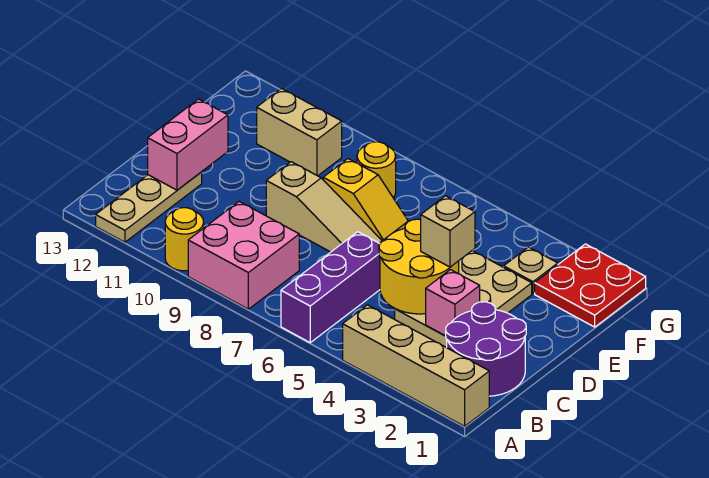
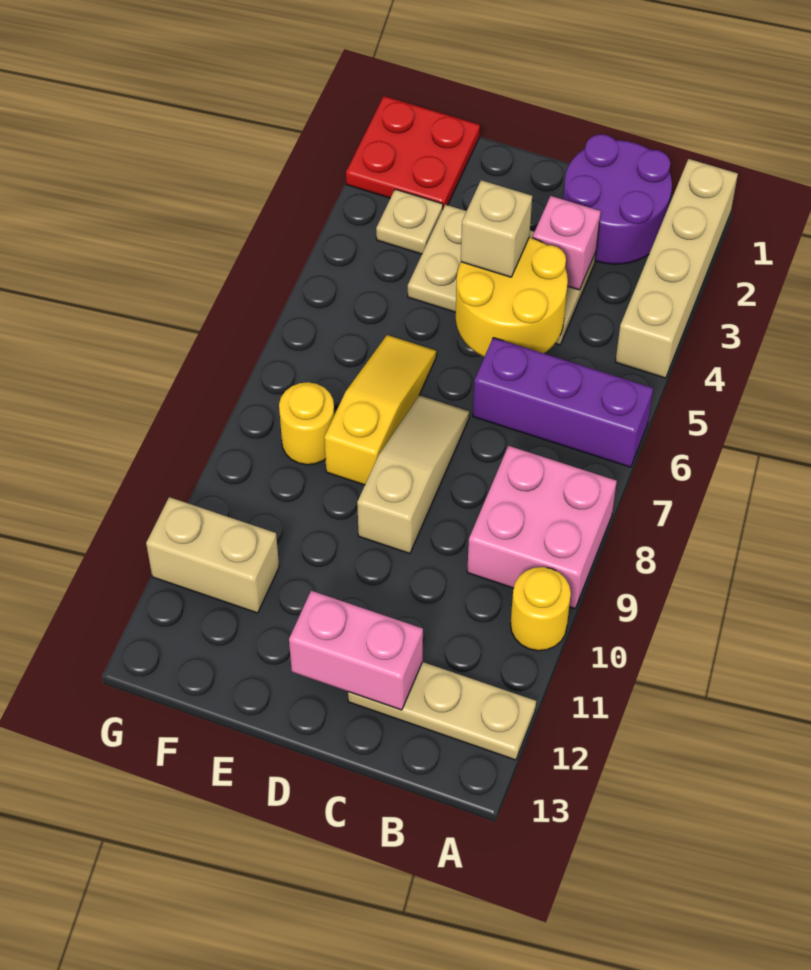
yellow slope E7:E8 level 1 top 8 -> yellow slope E6:E8 level 1 top 8
tan brick F10:F11 level 1 -> tan brick F11:G11 level 1

